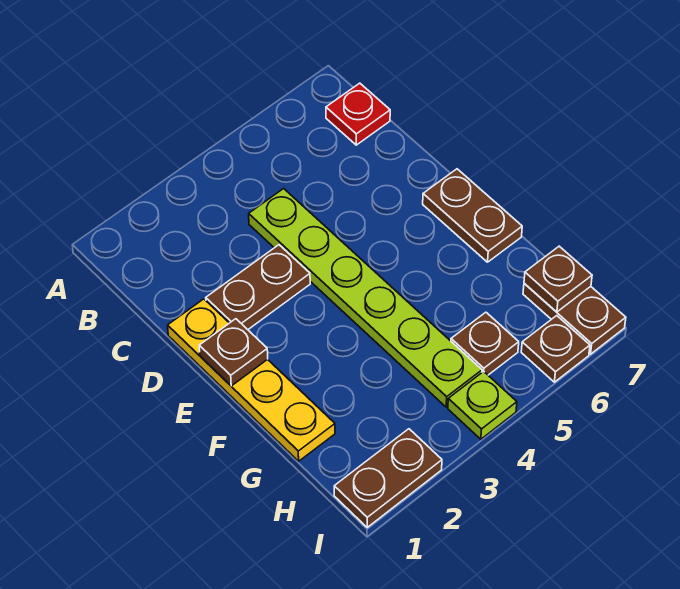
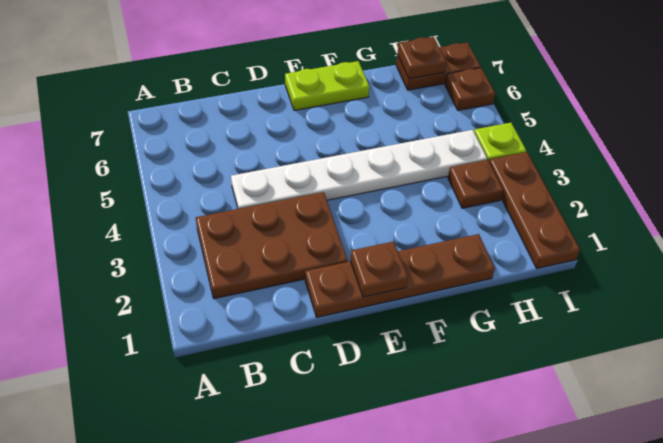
red plate B7 level 1 -> none
lime plate C4:H4 level 1 -> white plate C4:H4 level 1
yellow plate D1:G1 level 1 -> brown plate D1:G1 level 1
brown plate D2:D3 level 1 -> brown plate B2:D3 level 1
brown plate E7:F7 level 1 -> lime plate E7:F7 level 1
brown plate H5 level 1 -> brown plate H3 level 1
brown plate I1:I2 level 1 -> brown plate I1:I3 level 1

